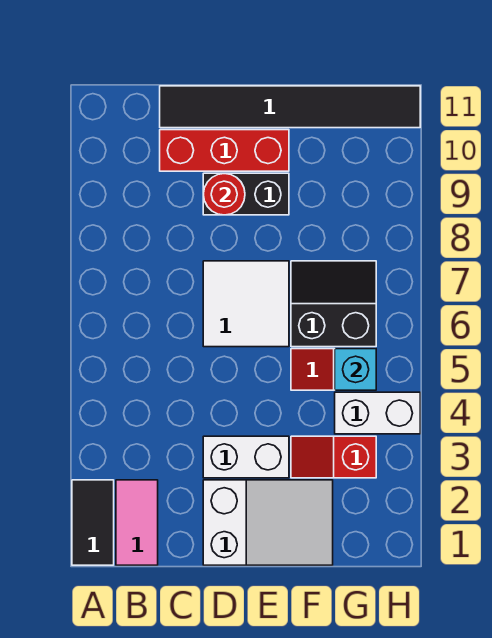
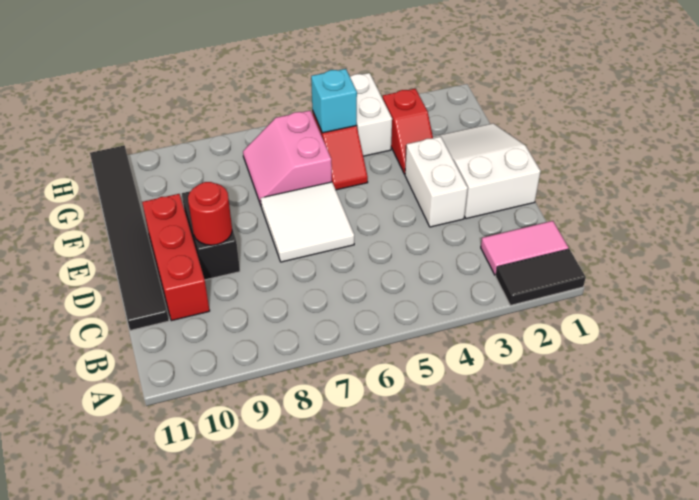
black slope F6:G7 level 1 top 6 -> pink slope F6:G7 level 1 top 6

